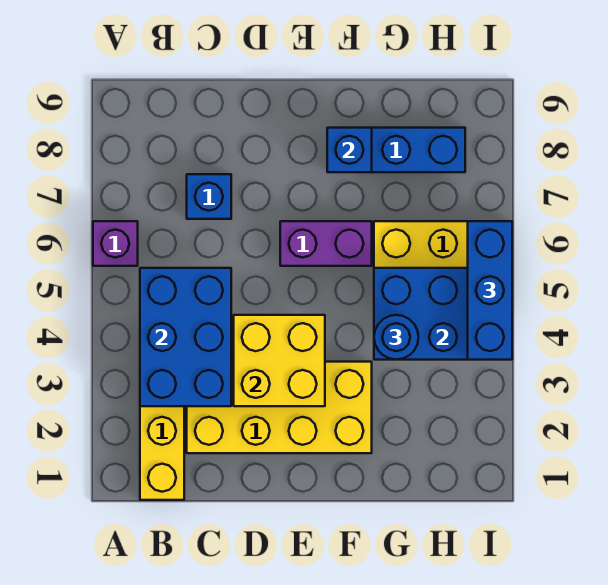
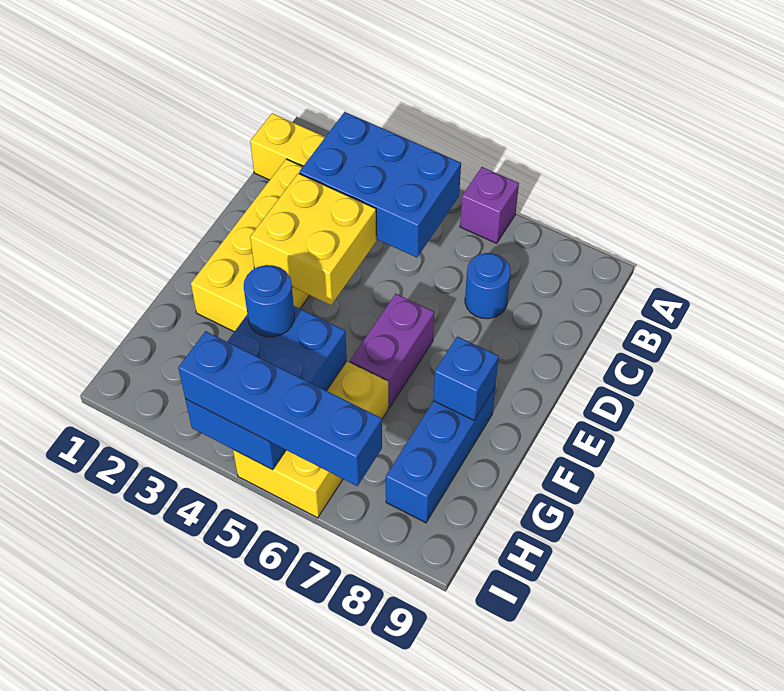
blue brick C7 level 1 -> blue round brick C7 level 1
blue brick I4:I6 level 3 -> blue brick I4:I7 level 3

